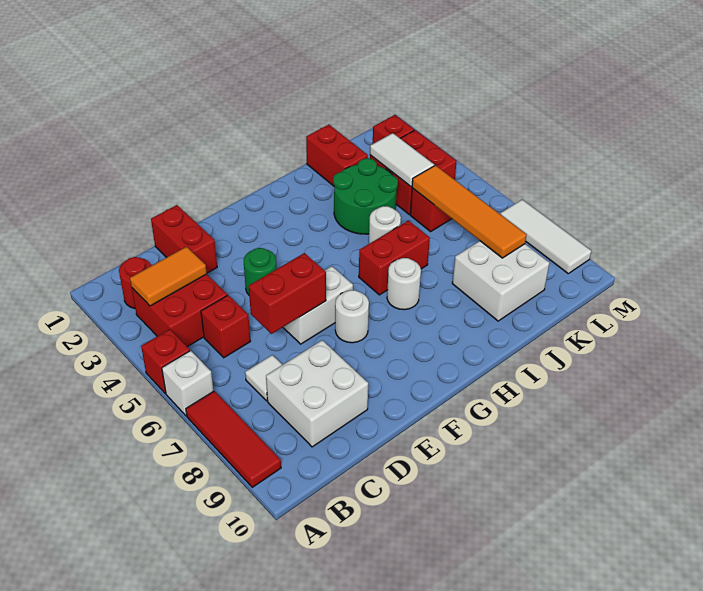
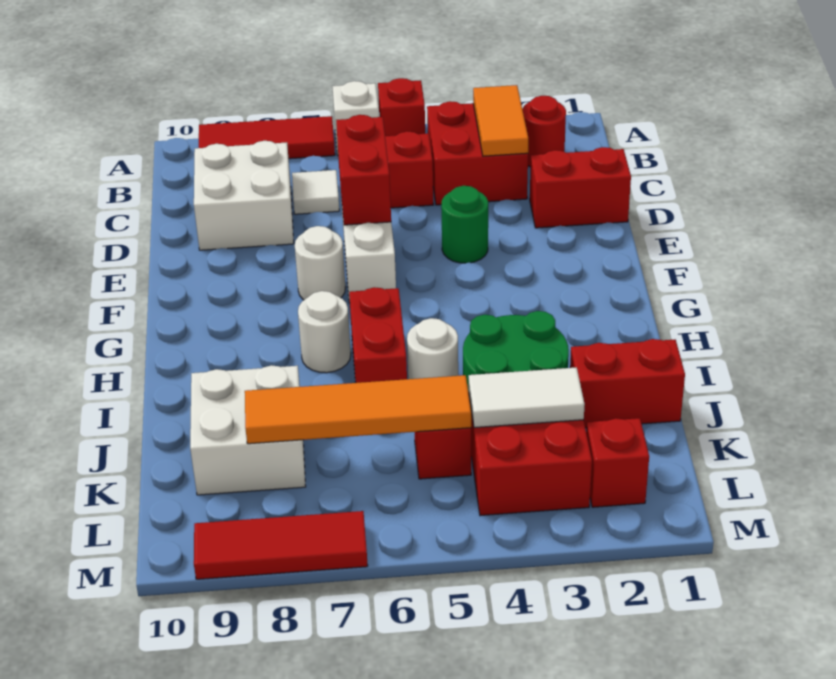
white tile M7:M9 level 1 -> red tile M7:M9 level 1

